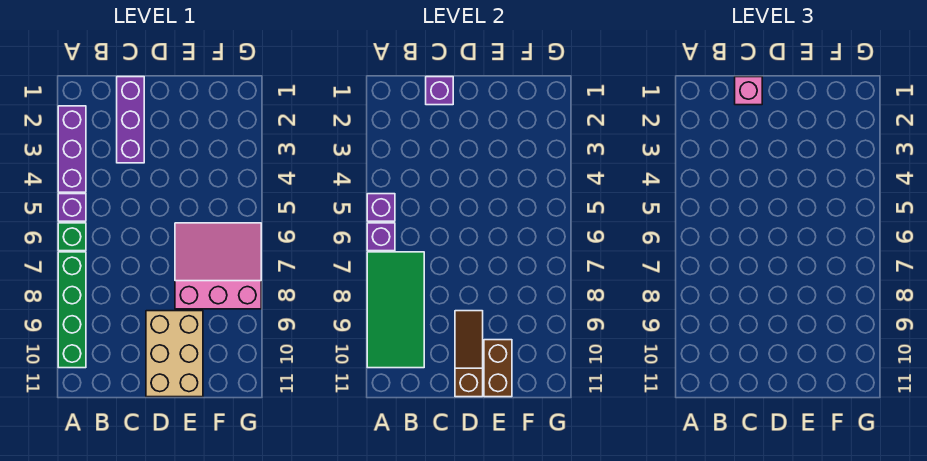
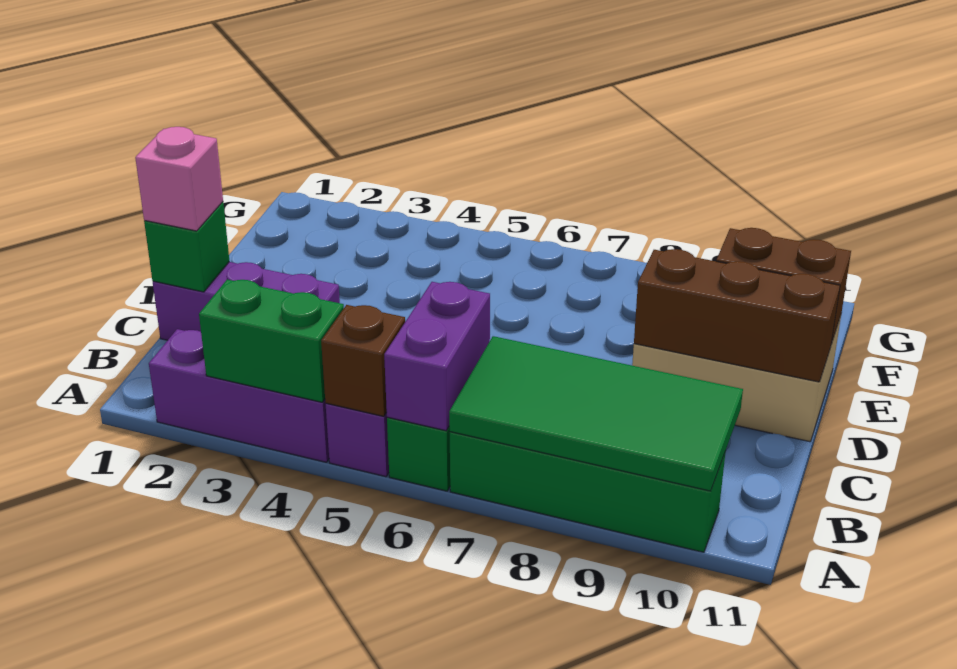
none -> green brick A3:A4 level 2
purple brick A5 level 2 -> brown brick A5 level 2
purple brick A6 level 2 -> purple brick A6:B6 level 2
purple brick C1 level 2 -> green brick C1 level 2
brown slope D9:D11 level 2 top 11 -> brown brick D9:D11 level 2
pink slope E6:G8 level 1 top 8 -> none

